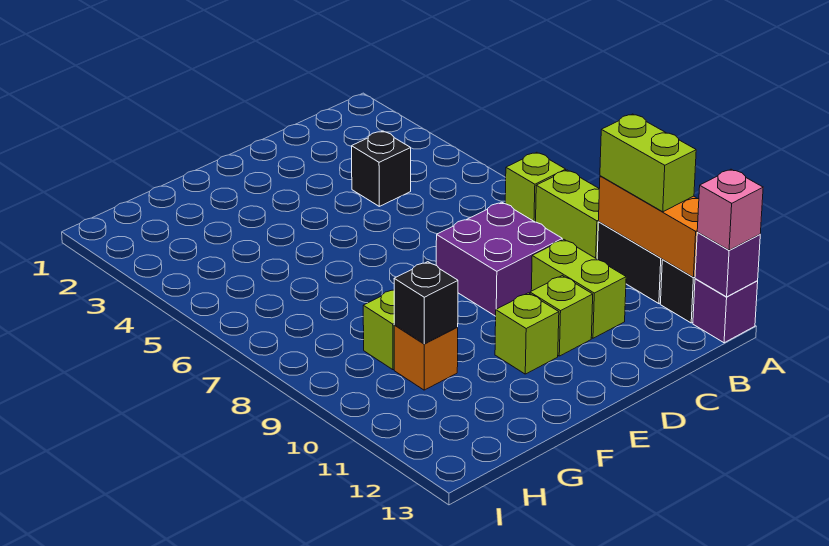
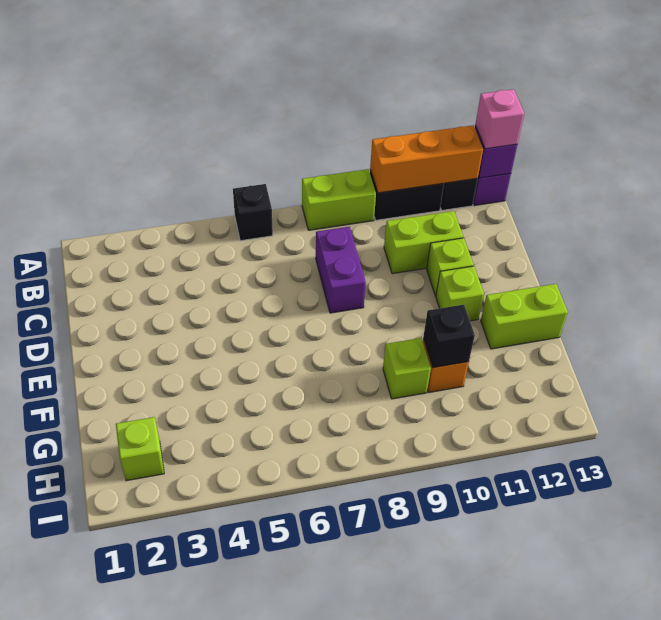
lime brick A7 level 1 -> lime brick H2 level 1
lime brick A10:A11 level 3 -> lime brick F12:F13 level 1
black brick C4 level 1 -> black brick A6 level 1
purple brick C8:D9 level 1 -> purple brick C8:D8 level 1

